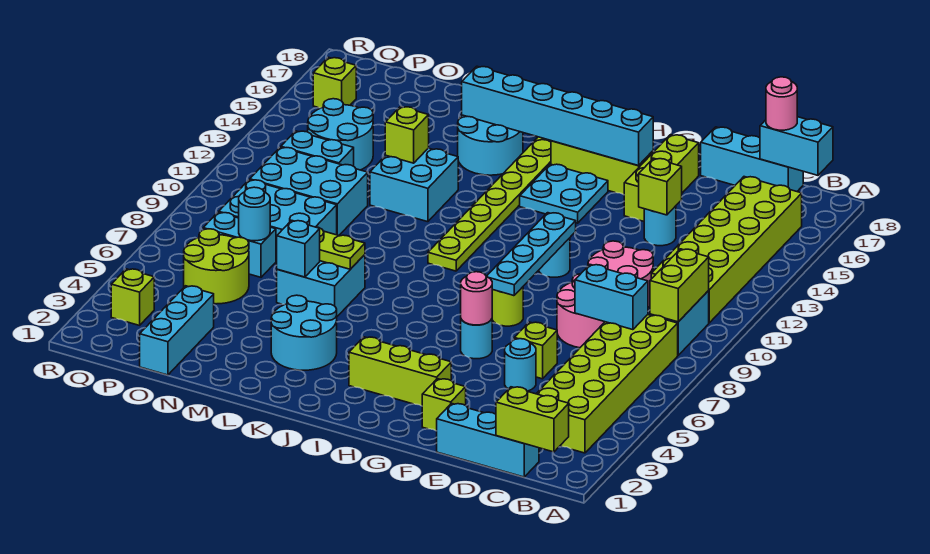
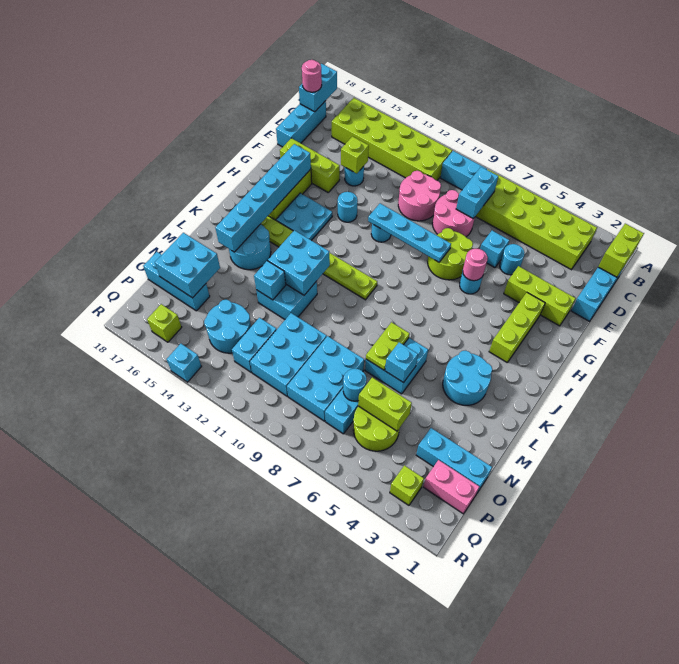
lime brick B9:B10 level 2 -> lime brick O5:O6 level 2
lime brick E6 level 1 -> cyan brick E6 level 1
lime brick F2 level 1 -> lime brick F2:F4 level 1
lime round brick G8 level 1 -> lime round brick F7:G8 level 1
none -> cyan round brick G13 level 1
none -> cyan brick K12:L13 level 2
lime brick M13 level 2 -> cyan brick M13 level 2
none -> cyan brick N16:O17 level 2
none -> cyan brick O16:O18 level 1
none -> pink brick P1:P2 level 1
none -> cyan brick R14 level 1

